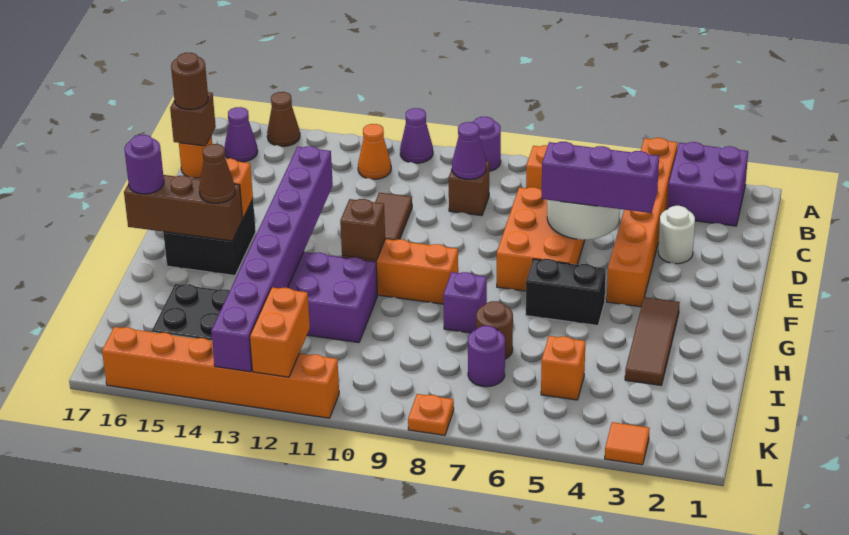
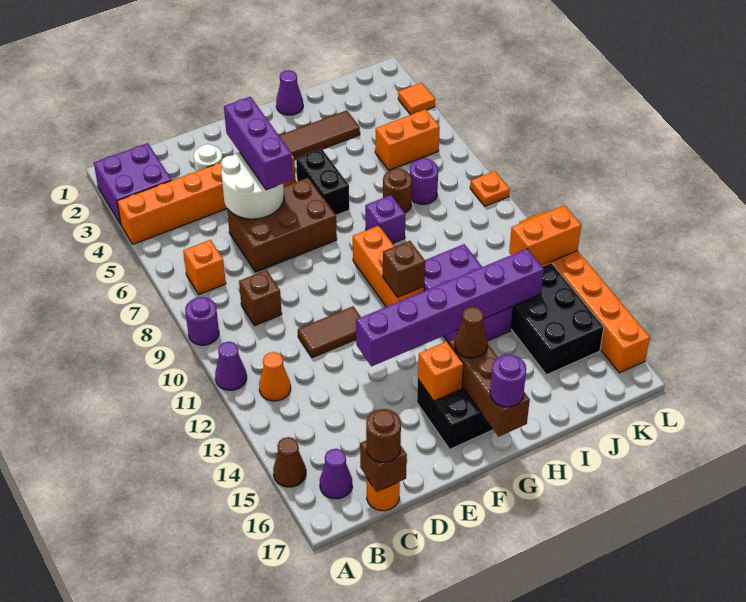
purple cone C9 level 2 -> purple cone H1 level 1
orange brick D6:F7 level 1 -> brown brick D6:F7 level 1
purple brick E13:L13 level 2 -> purple brick E13:J13 level 2
orange brick J5 level 1 -> orange brick J5:K5 level 1

